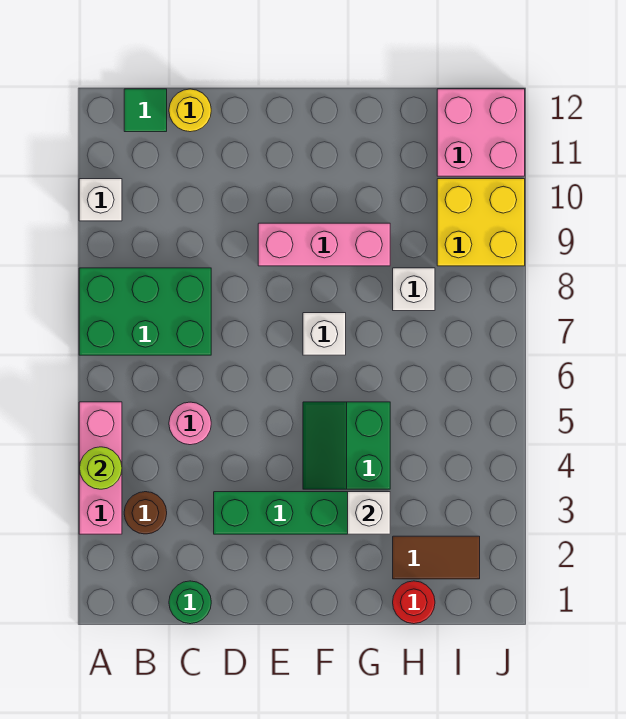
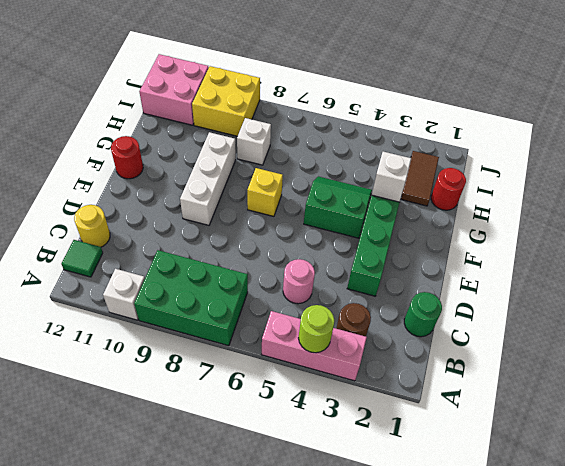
green brick A7:C8 level 1 -> green brick A7:B9 level 1
pink brick E9:G9 level 1 -> white brick E9:G9 level 1
green slope F4:G5 level 1 top G -> green slope F4:G5 level 1 top F
white brick F7 level 1 -> yellow brick F7 level 1
none -> red round brick F12 level 1

